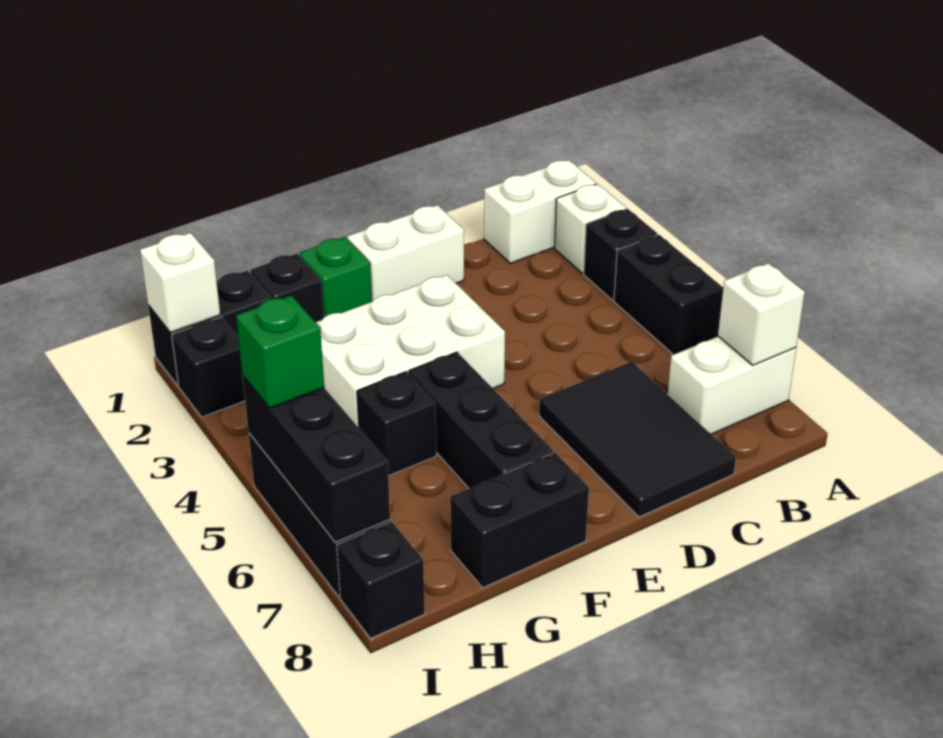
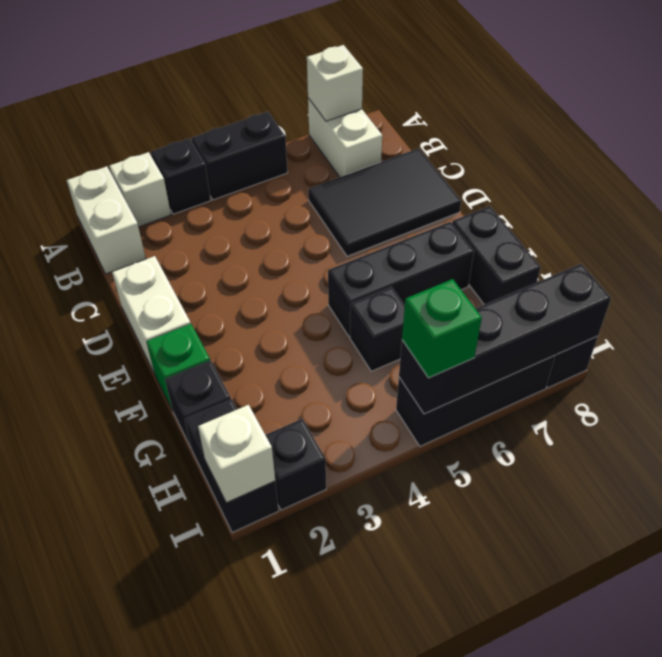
white brick E3:G4 level 1 -> none
black brick I5:I7 level 2 -> black brick I5:I8 level 2

